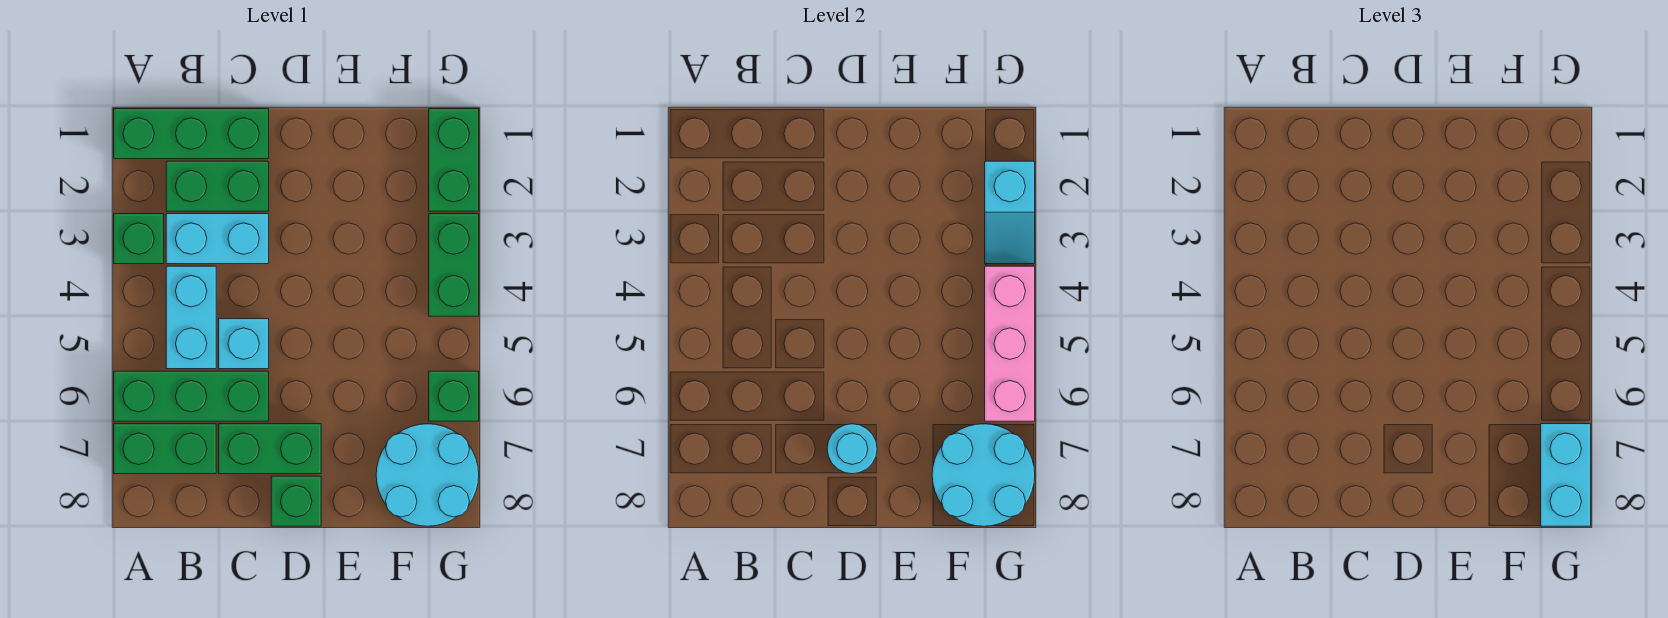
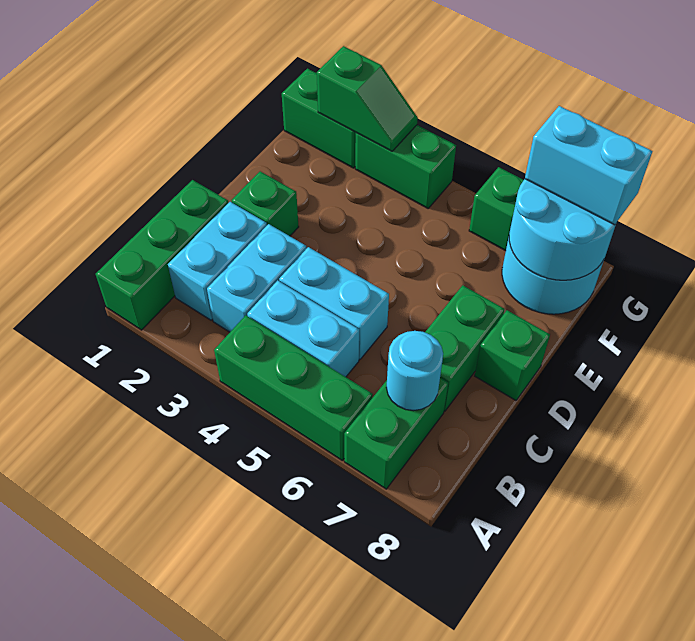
green brick A3 level 1 -> green brick D2 level 1
green brick A6:C6 level 1 -> green brick A4:A6 level 1
green brick B2:C2 level 1 -> cyan brick B2:C2 level 1
cyan brick C5 level 1 -> cyan brick C4:C5 level 1
cyan round brick D7 level 2 -> cyan round brick B7 level 2
cyan slope G2:G3 level 2 top 2 -> green slope G2:G3 level 2 top 2
pink brick G4:G6 level 2 -> none

